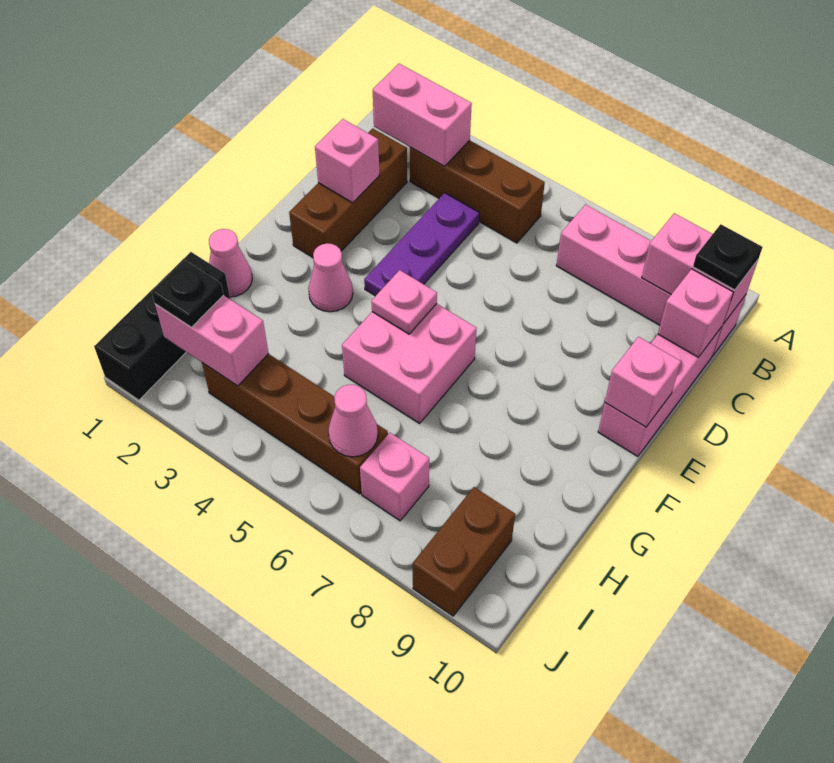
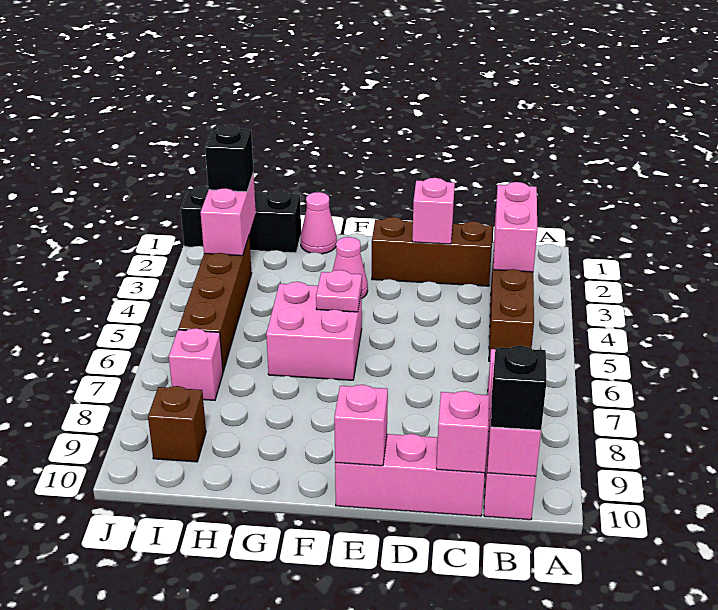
black plate B10 level 3 -> black brick B10 level 3
purple plate C4:E4 level 1 -> none
black plate I2 level 3 -> black brick I2 level 3
pink cone I6 level 2 -> none
brown brick I9:J9 level 1 -> brown brick I9 level 1

